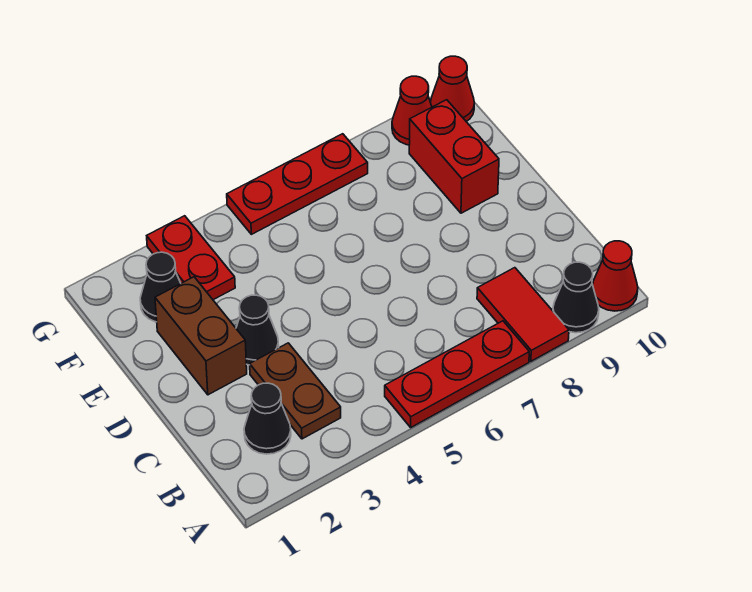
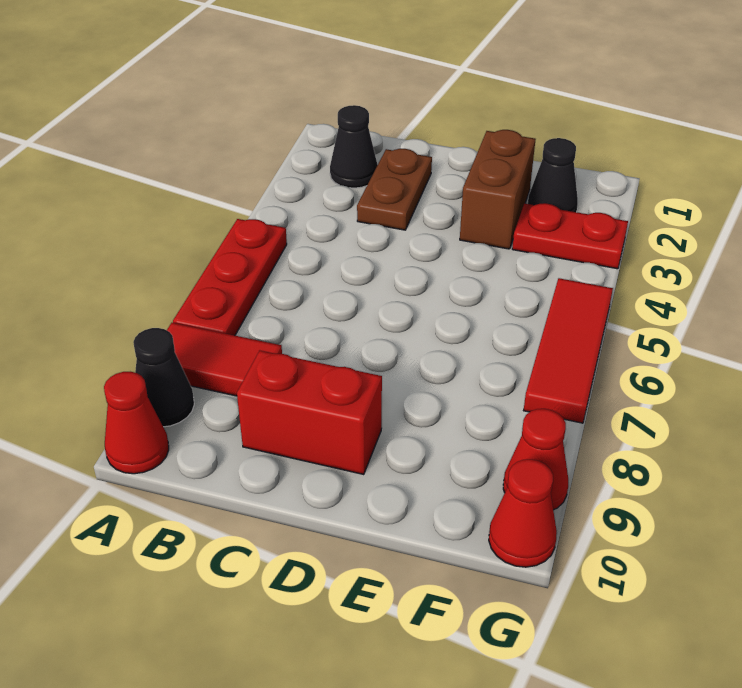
brown plate B3:C3 level 1 -> brown plate C2:C3 level 1
brown brick D2:E2 level 1 -> brown brick E2:E3 level 1
black cone D3 level 1 -> none
red brick E9:F9 level 1 -> red brick C9:D9 level 1
red plate G5:G7 level 1 -> red tile G5:G7 level 1

